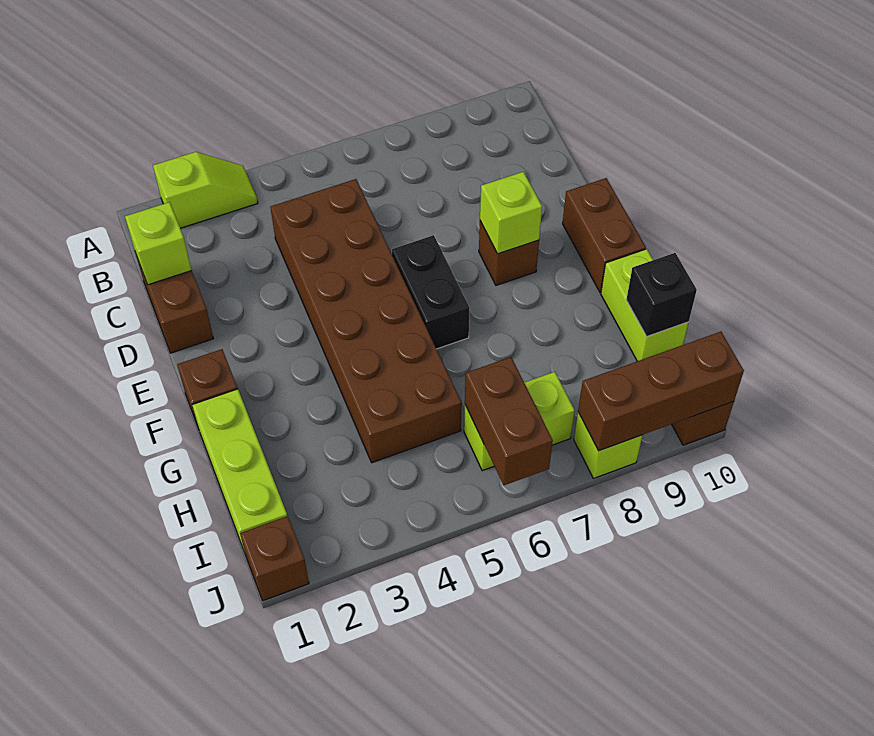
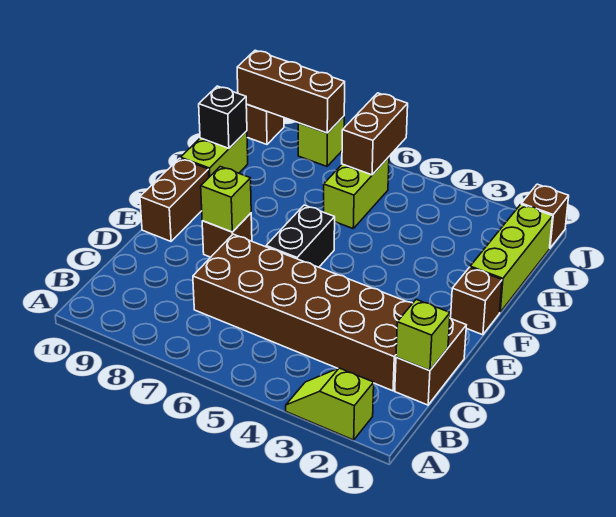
brown brick C4:H5 level 1 -> brown brick C2:D7 level 1
lime brick I6:I7 level 1 -> lime brick H6:I6 level 1

